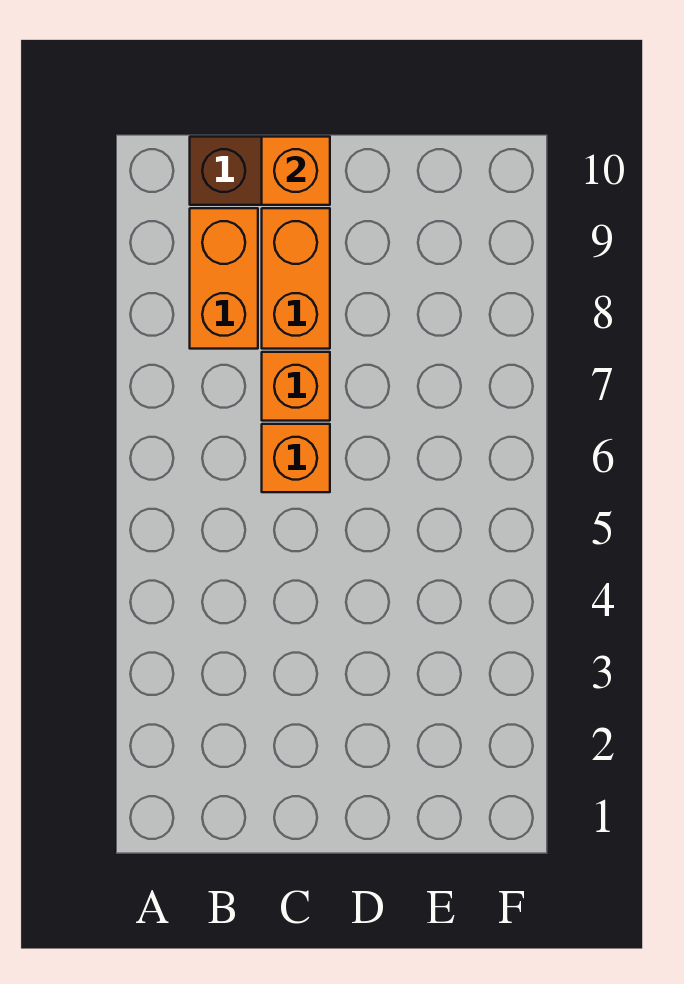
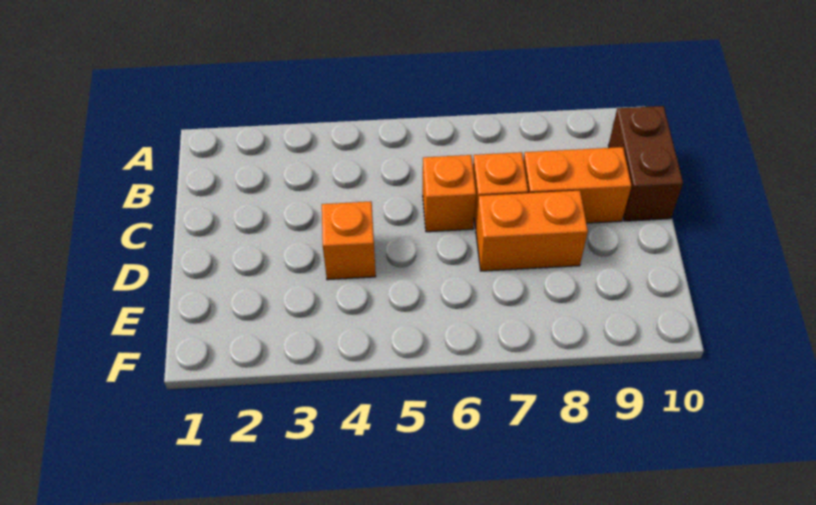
orange brick B8:B9 level 1 -> orange brick D7:D8 level 1
orange brick C10 level 2 -> orange brick D4 level 1

